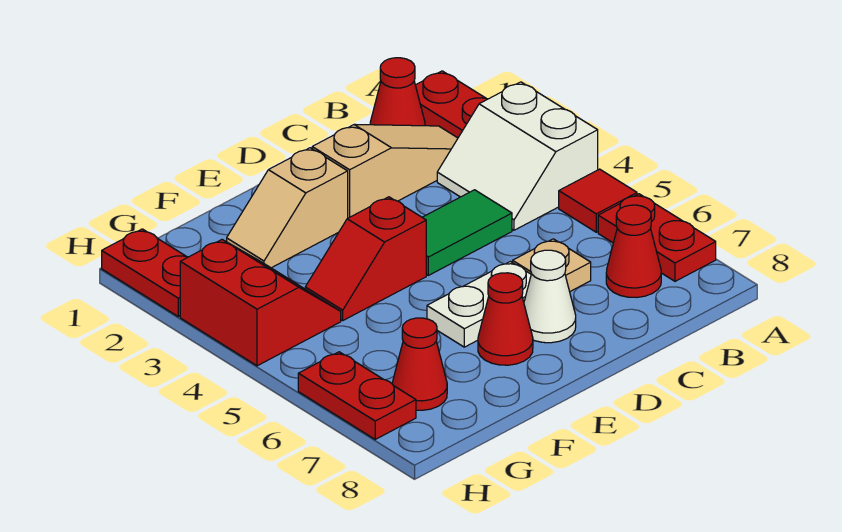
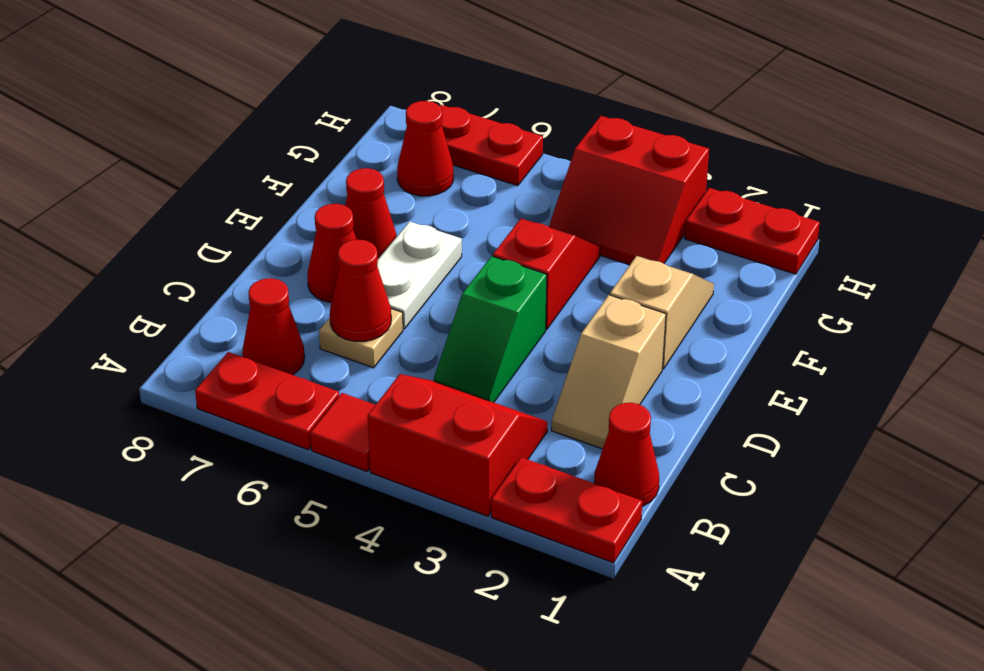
white slope A3:B4 level 1 top A -> red slope A3:B4 level 1 top A
tan slope B2:D2 level 1 top D -> tan slope C2:D2 level 1 top D
green tile C4:D4 level 1 -> green slope C4:D4 level 1 top D
none -> red cone C6 level 2
white cone D7 level 1 -> red cone D7 level 1

